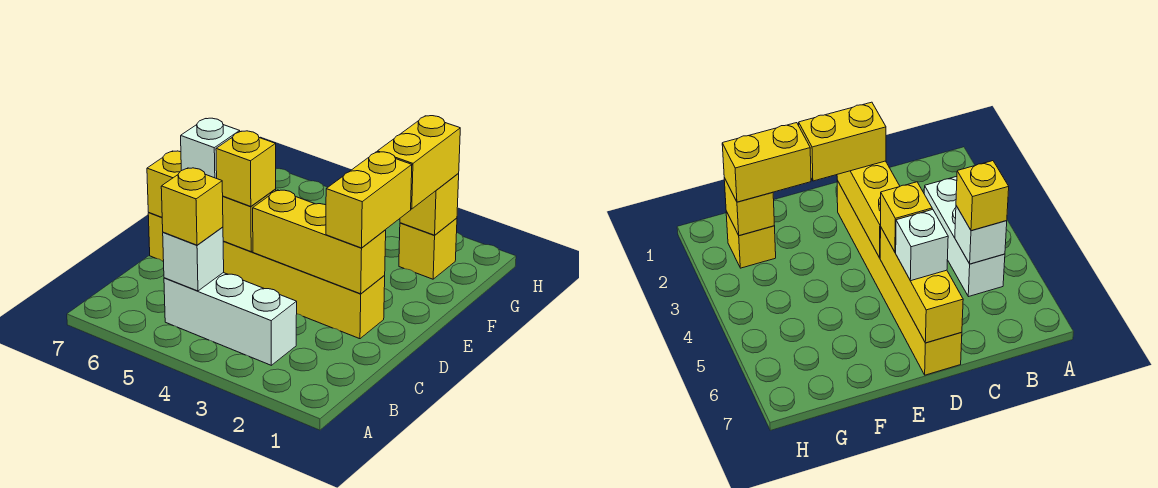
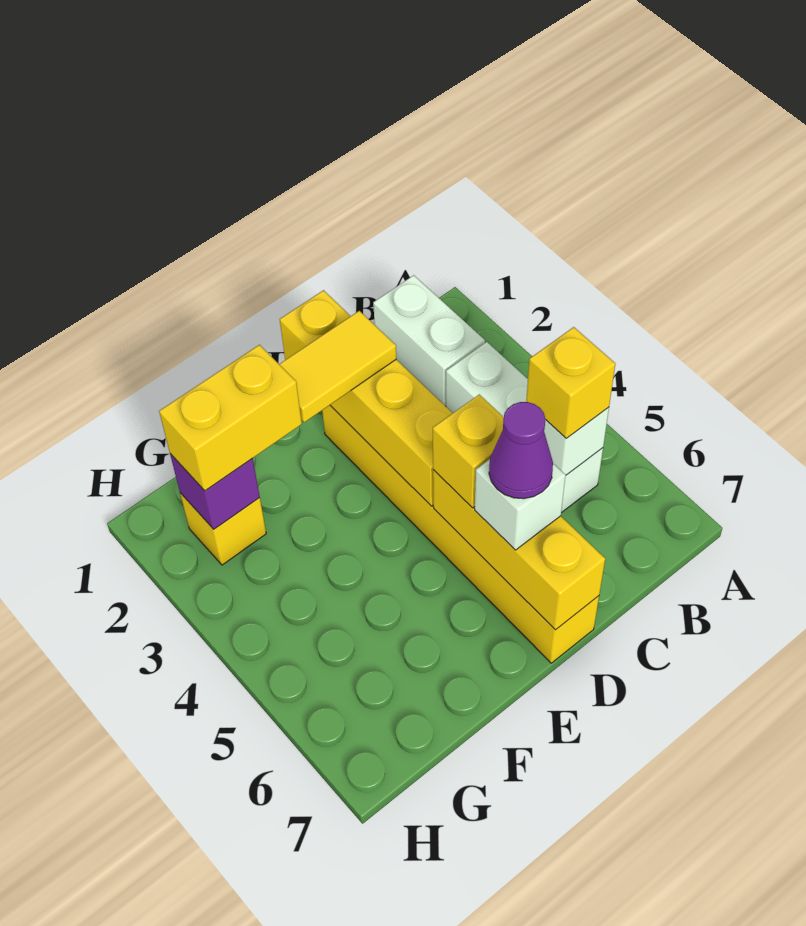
none -> white brick B1:B2 level 1
yellow brick D2:D4 level 2 -> yellow brick D1:D4 level 2
yellow brick D2:E2 level 3 -> yellow tile D2:E2 level 3
none -> purple cone D6 level 4
yellow brick G2 level 2 -> purple brick G2 level 2

